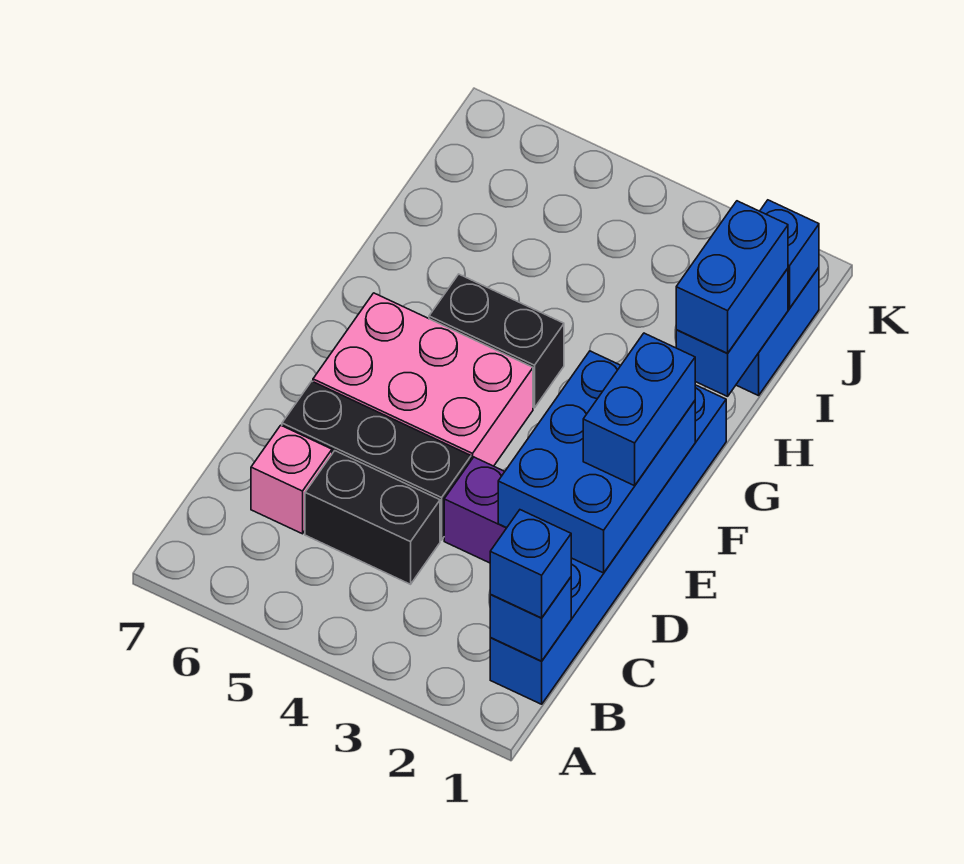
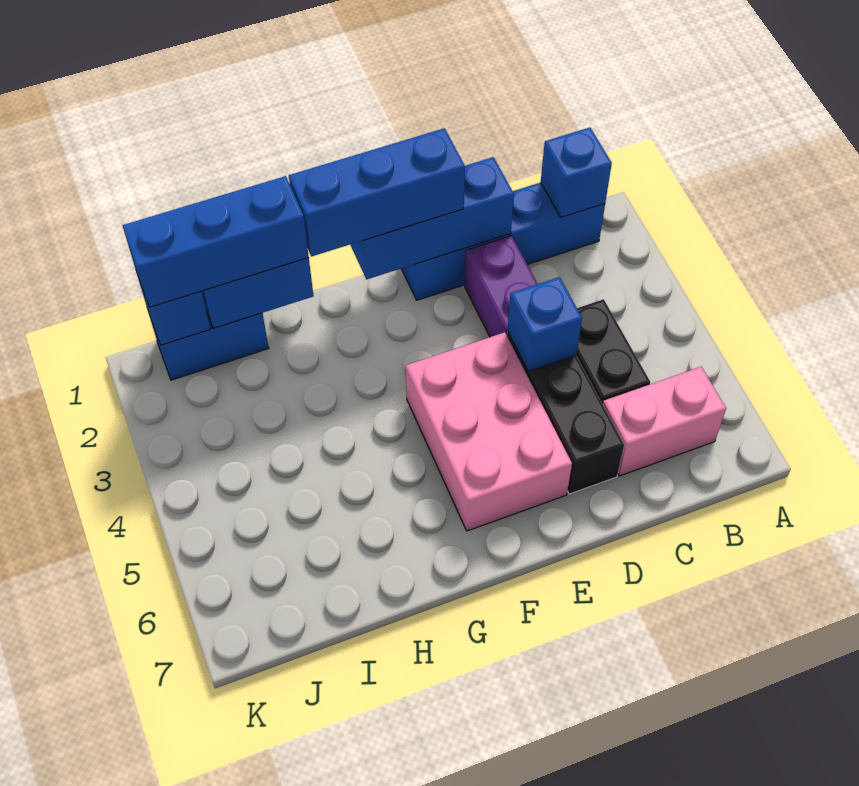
blue brick B1:G1 level 1 -> blue brick B1:E1 level 1
blue brick B1 level 3 -> blue brick D4 level 2
pink brick C6 level 1 -> pink brick B6:C6 level 1
blue brick D1:F2 level 2 -> blue brick D1:F1 level 2
blue brick E1:F1 level 3 -> blue brick E1:G1 level 3
black brick G4:G5 level 1 -> none
blue brick H1:I1 level 3 -> blue brick H1:J1 level 3

